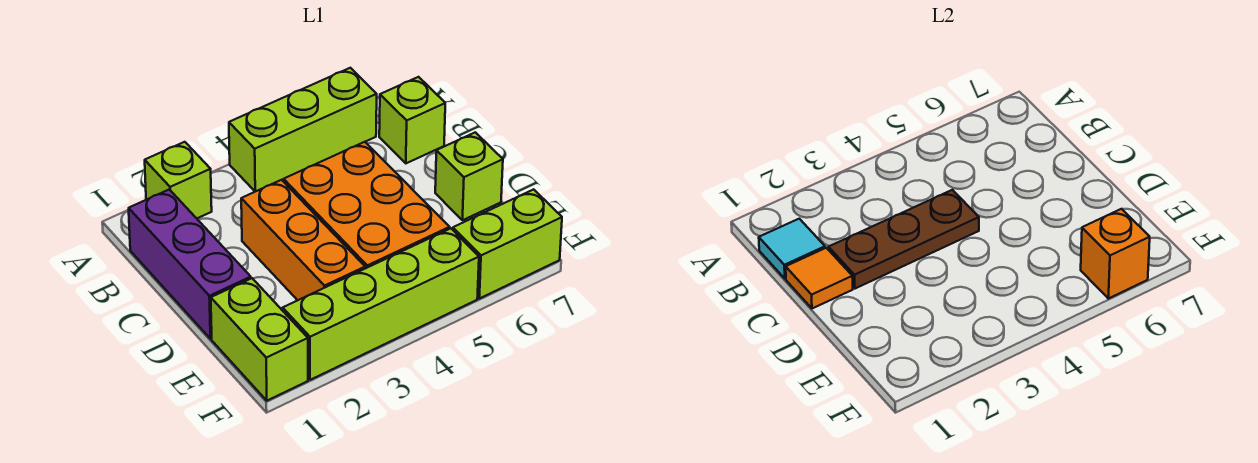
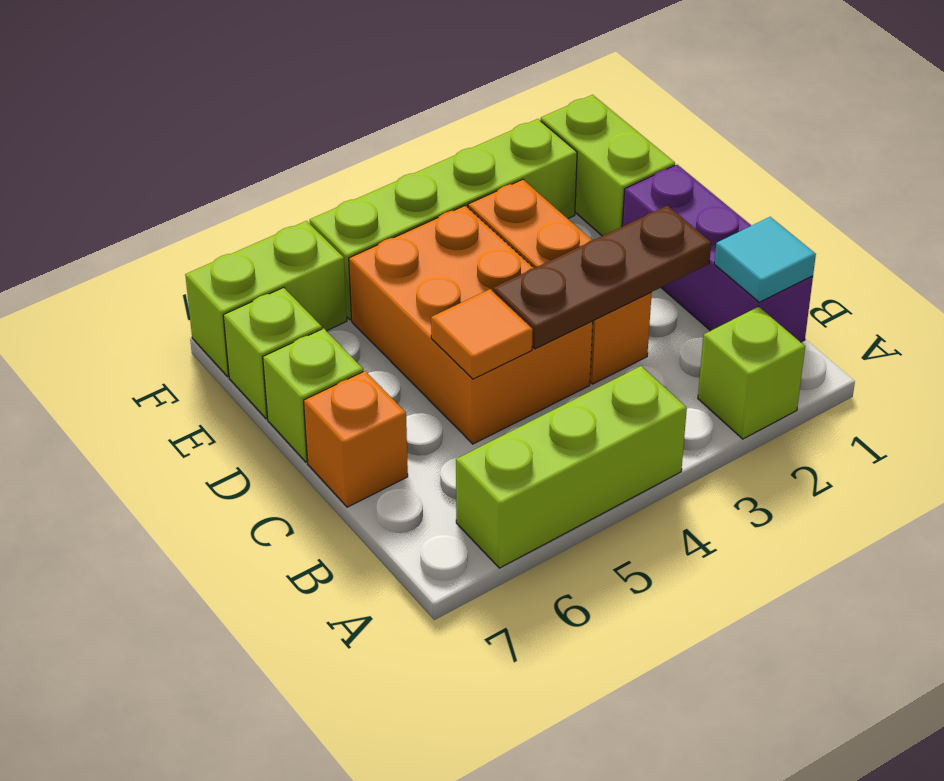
lime brick B7 level 1 -> lime brick E7 level 1
orange tile C1 level 2 -> orange tile C5 level 2
orange brick F6 level 2 -> orange brick C7 level 1

